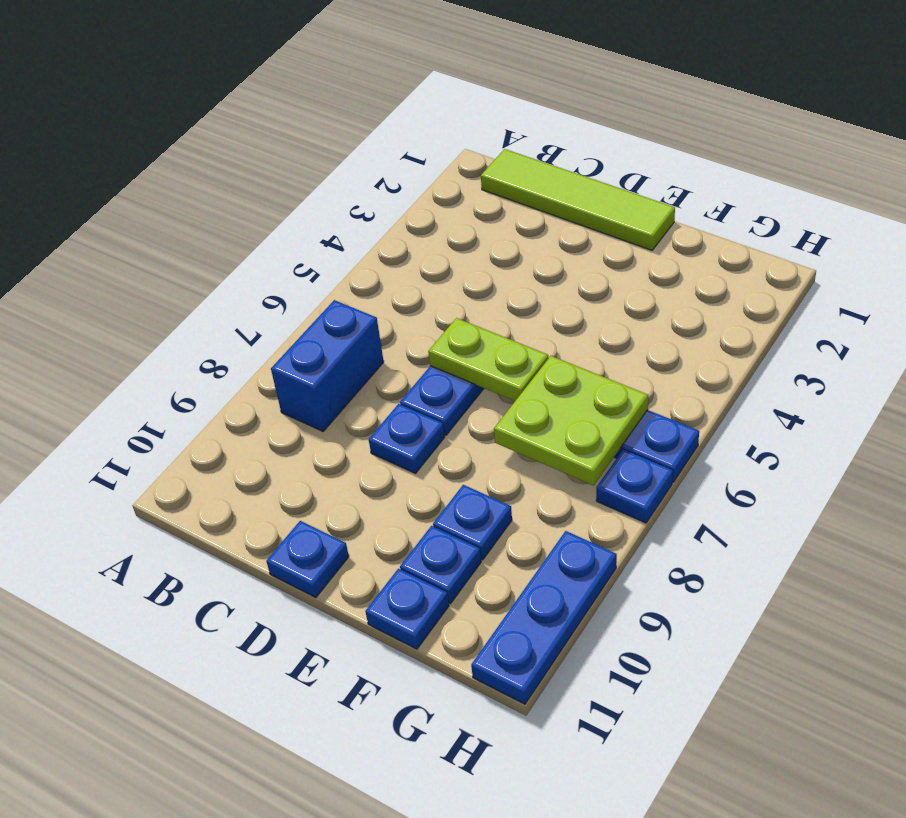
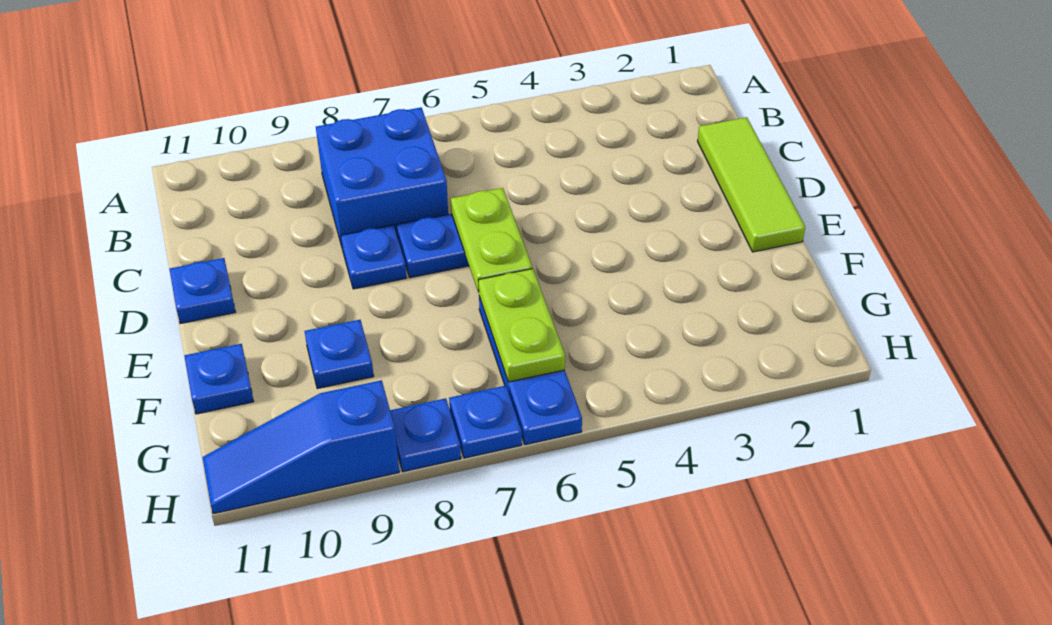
lime tile B1:E1 level 1 -> lime tile C1:E1 level 1
blue brick B7:B8 level 1 -> blue brick B7:C8 level 1
lime plate F6:G7 level 2 -> lime plate F6:G6 level 2
blue plate F10 level 1 -> blue plate H8 level 1
blue plate H9:H11 level 1 -> blue slope H9:H11 level 1 top 9

